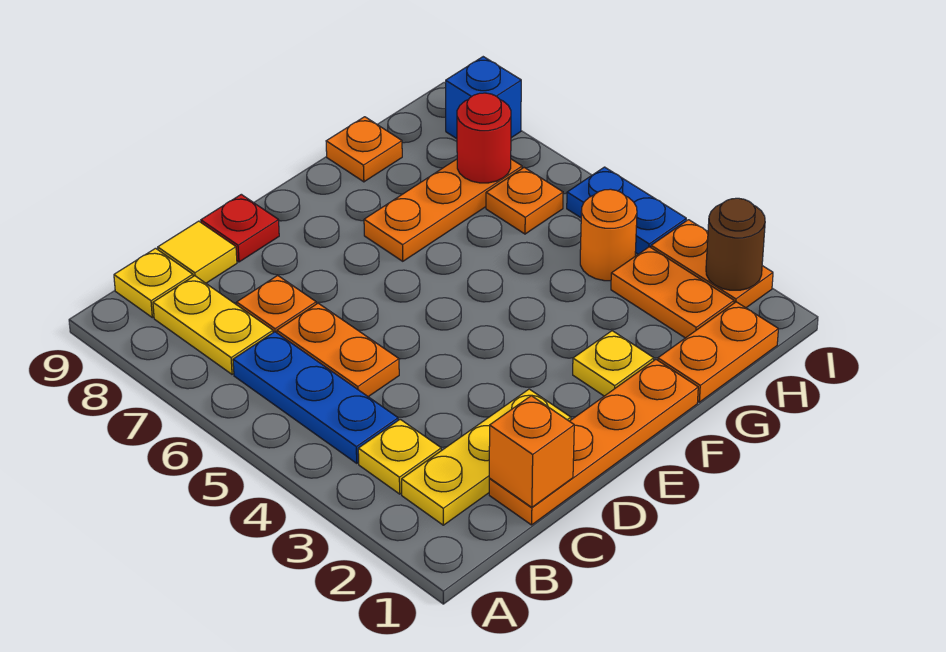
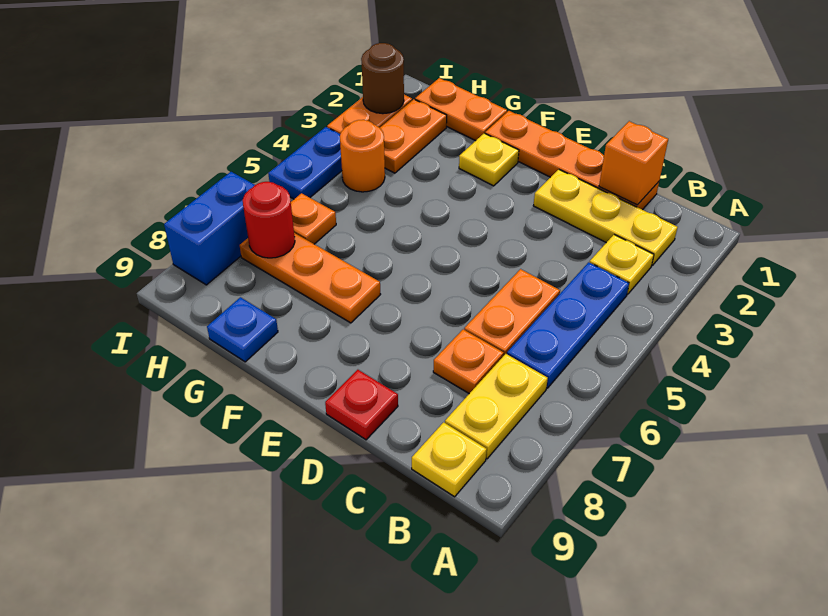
yellow tile C9 level 1 -> none
orange plate G9 level 1 -> blue plate G9 level 1
blue brick I8 level 1 -> blue brick I7:I8 level 1

